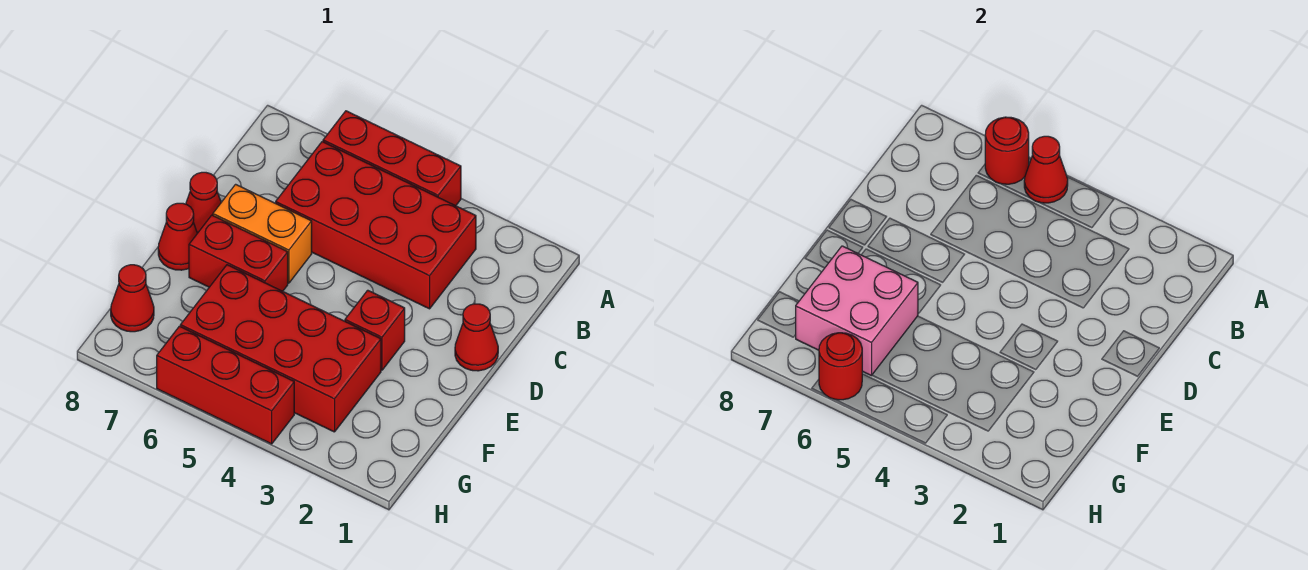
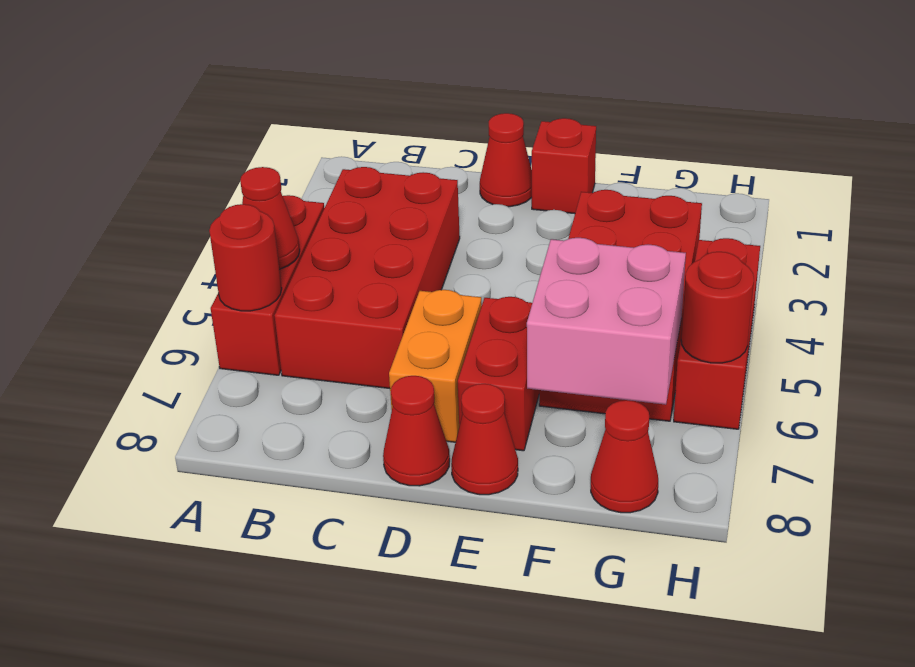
red brick E3 level 1 -> red brick E1 level 1

